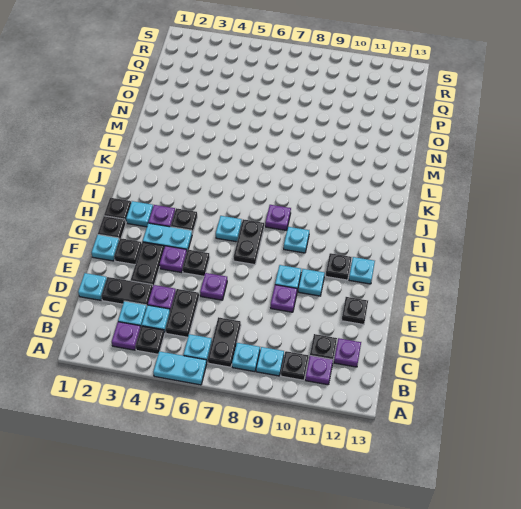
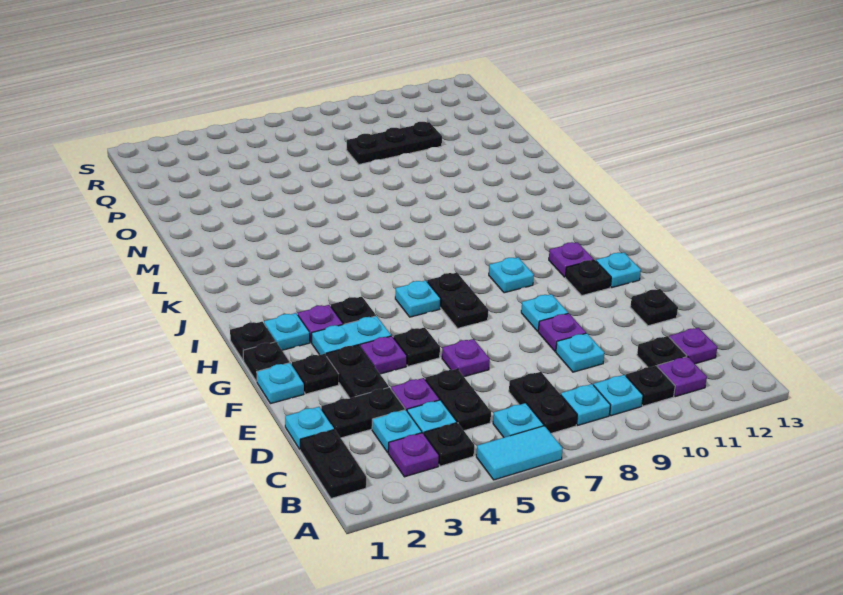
cyan plate A5:A6 level 1 -> cyan tile A5:A6 level 1
none -> black plate B1:C1 level 1
cyan plate F10 level 1 -> cyan plate D9 level 1
purple plate I8 level 1 -> purple plate H11 level 1
none -> black plate P8:P10 level 1

